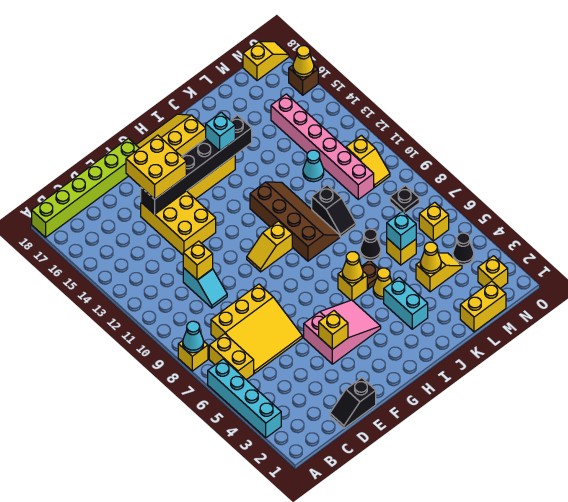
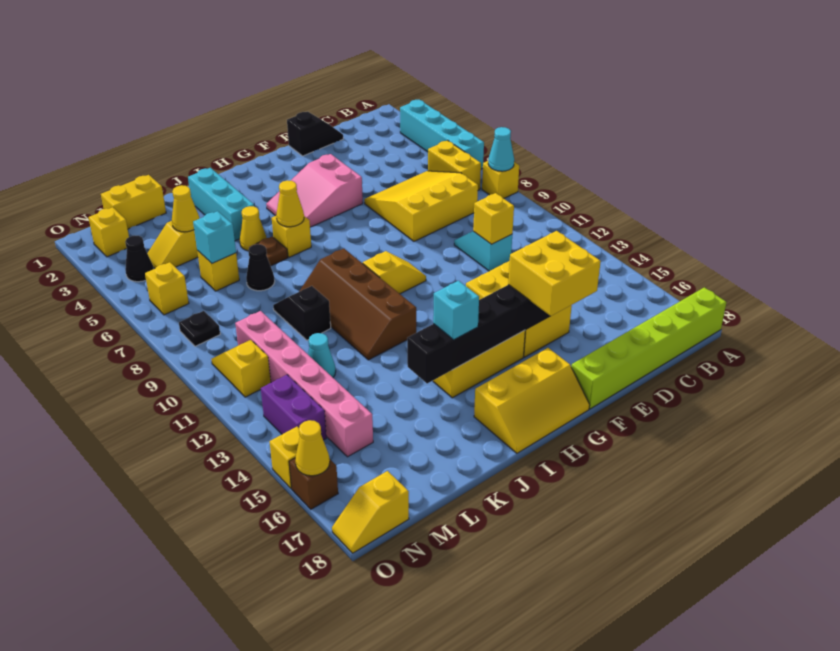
yellow brick F4 level 2 -> yellow brick O15 level 1
cyan brick J3:J4 level 1 -> cyan brick J2:J4 level 1
none -> purple brick N13:N14 level 1

